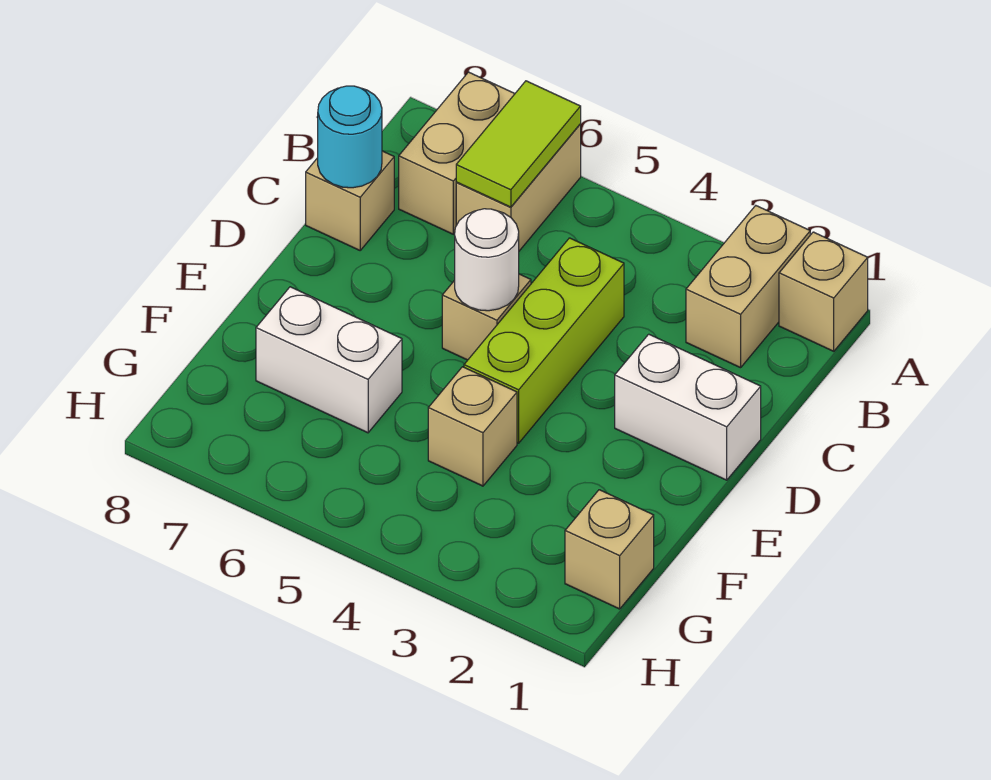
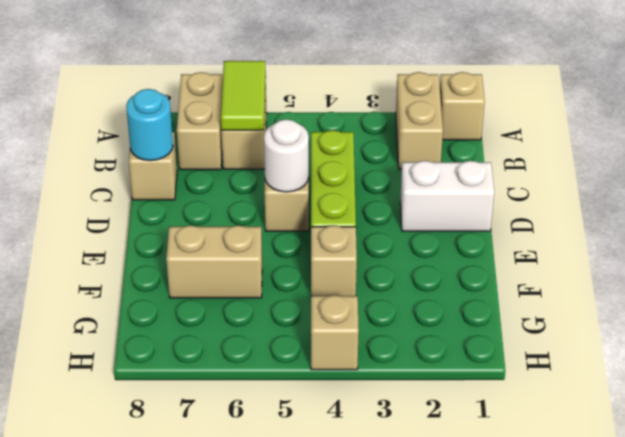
white brick F6:F7 level 1 -> tan brick F6:F7 level 1
tan brick G1 level 1 -> tan brick H4 level 1

